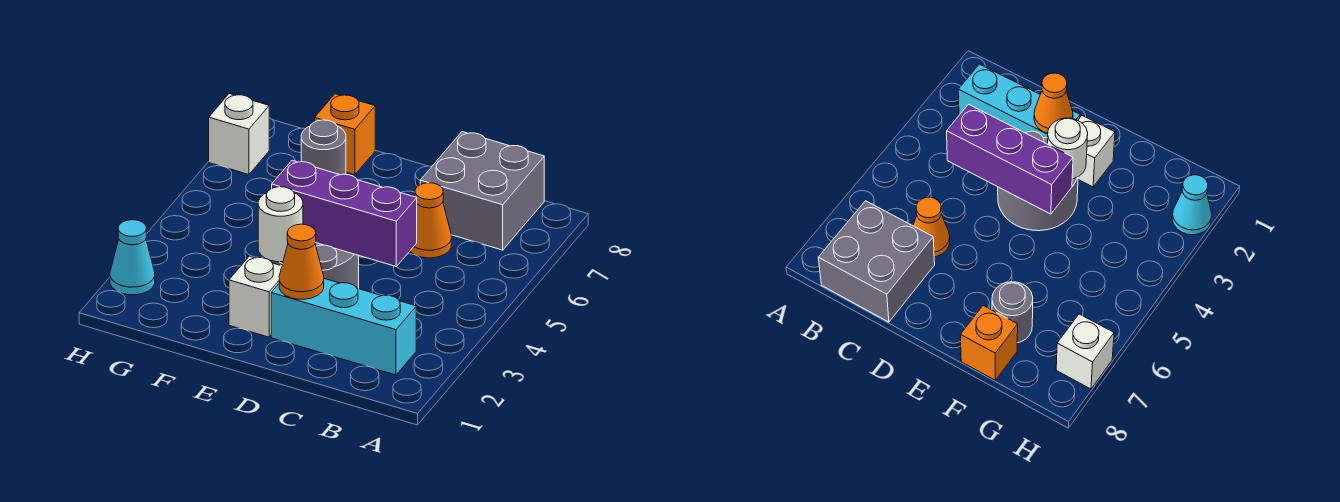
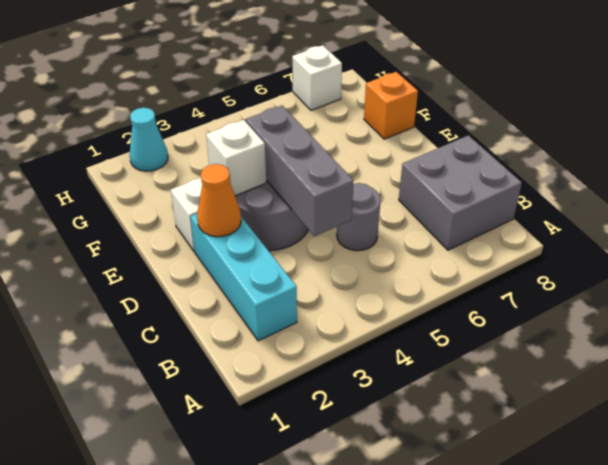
purple brick C4:E4 level 2 -> grey brick C4:E4 level 2
orange cone C6 level 1 -> none
white round brick E3 level 2 -> white brick E3 level 2
grey round brick F7 level 1 -> grey round brick C5 level 1

